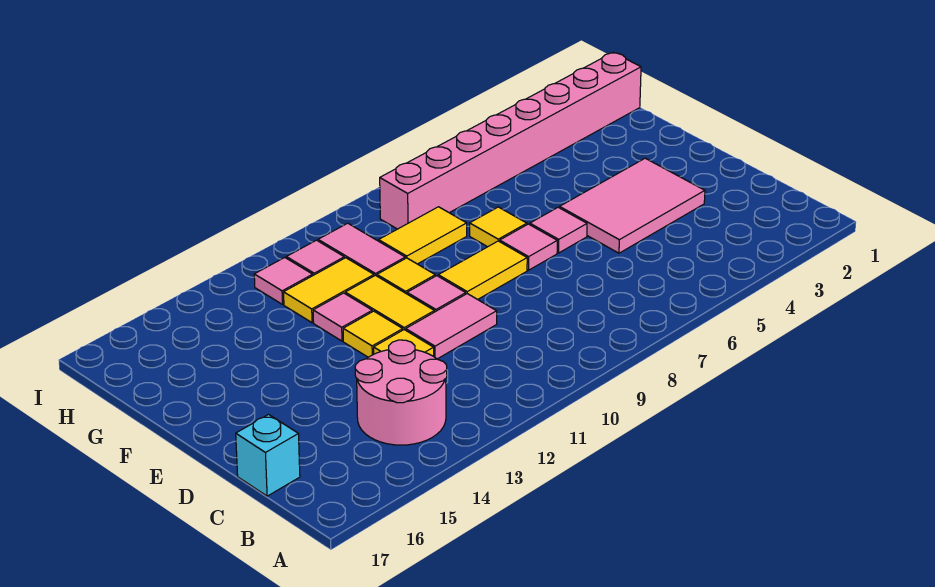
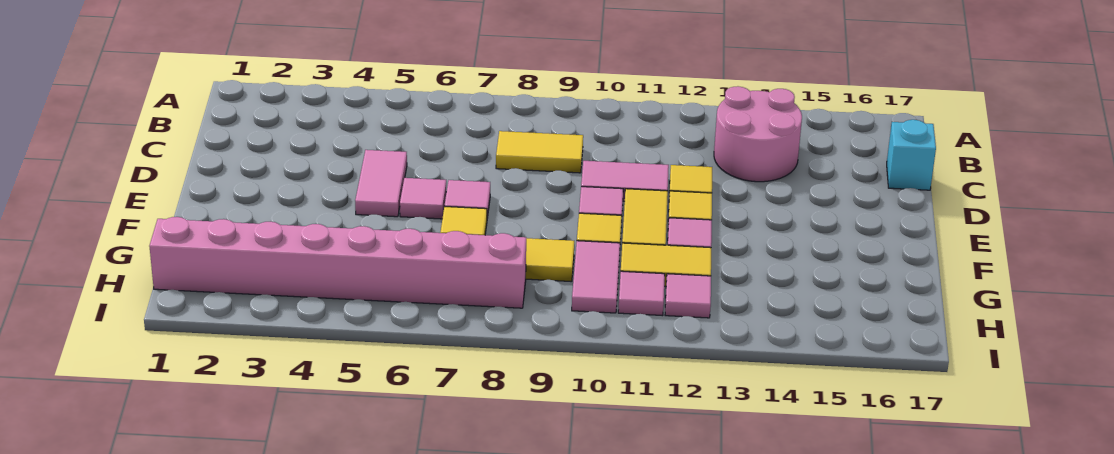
pink tile D3:E5 level 1 -> pink tile D5:E5 level 1
yellow tile E8:E9 level 1 -> yellow tile C8:C9 level 1

